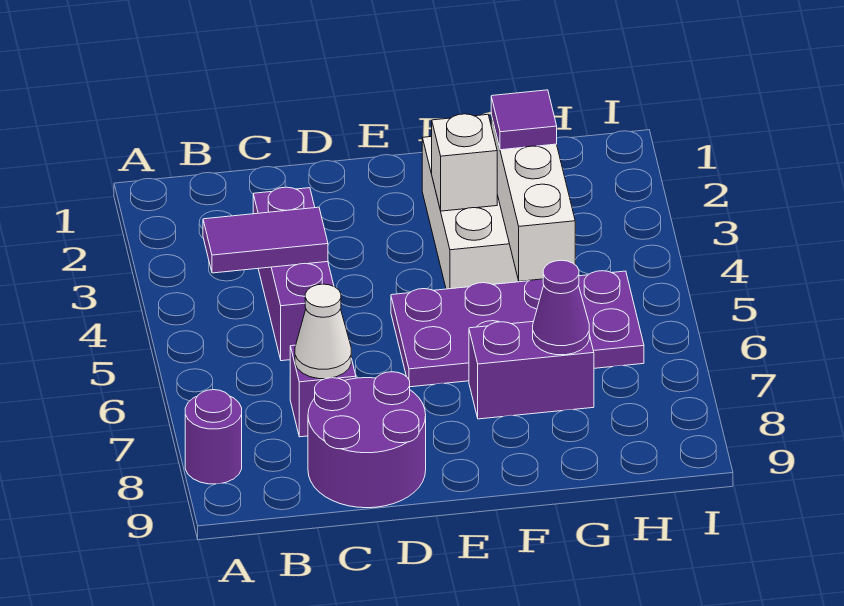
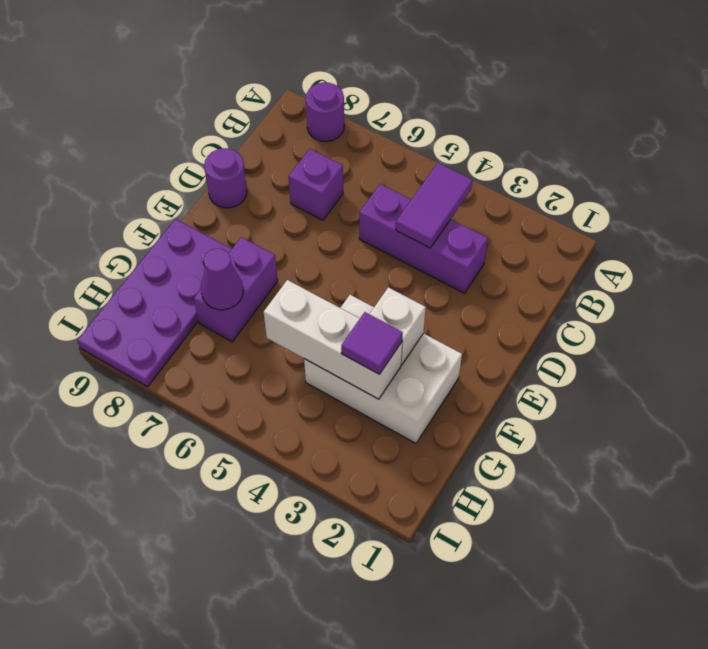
white cone C7 level 2 -> none
purple round brick C8:D9 level 1 -> purple round brick D9 level 1
purple plate E5:H6 level 1 -> purple plate F8:I9 level 1

